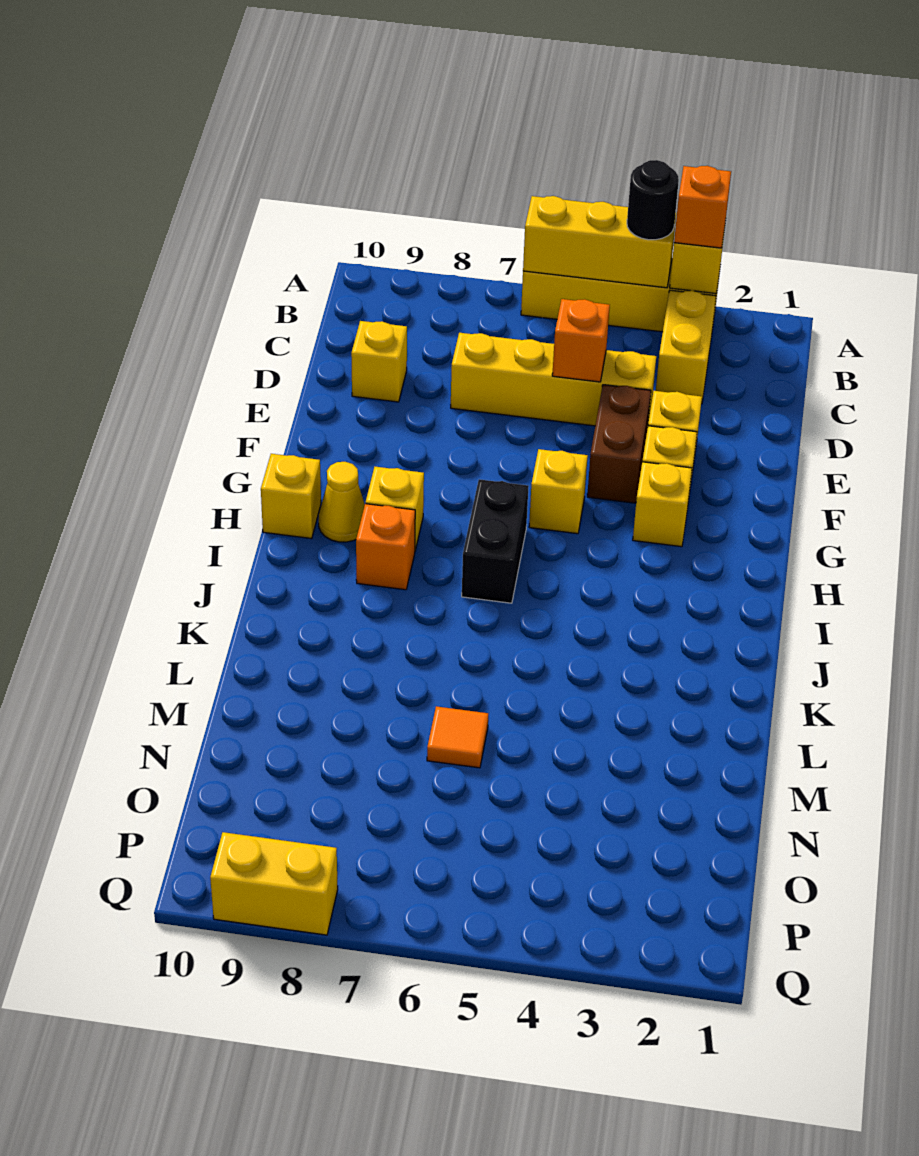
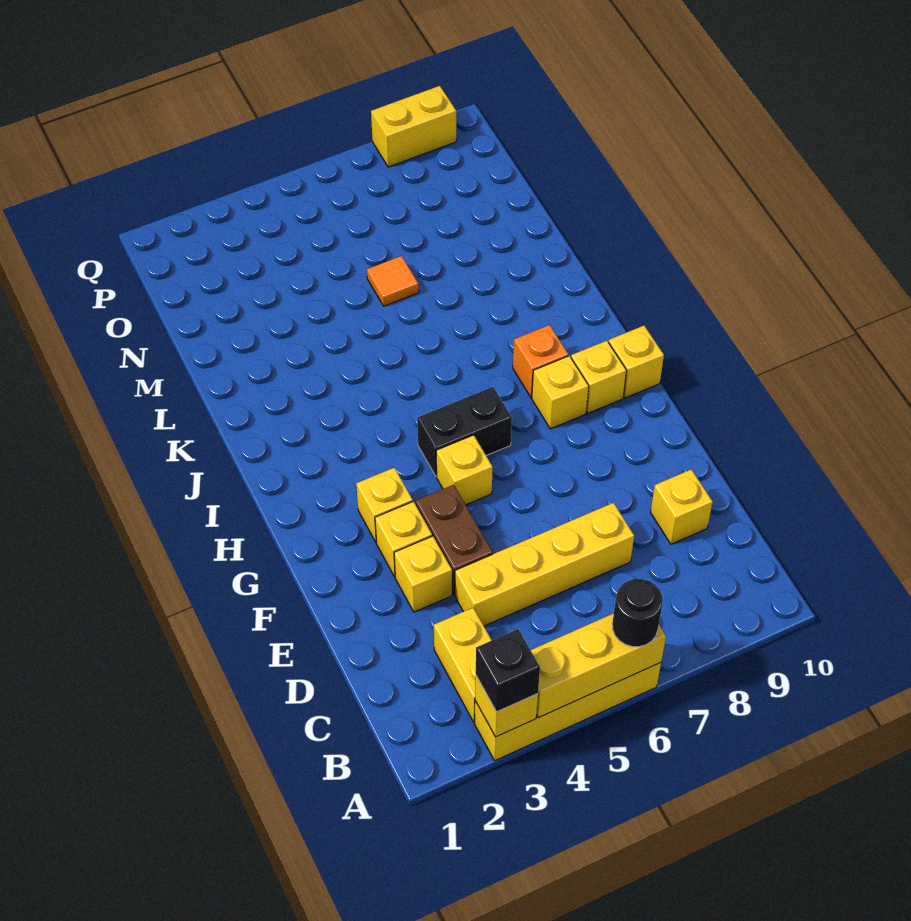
orange brick A3 level 3 -> black brick A3 level 3
black round brick A4 level 3 -> black round brick A6 level 3
orange brick D5 level 2 -> none
black brick H6:I6 level 1 -> black brick H5:H6 level 1
yellow cone H9 level 1 -> yellow brick H9 level 1

